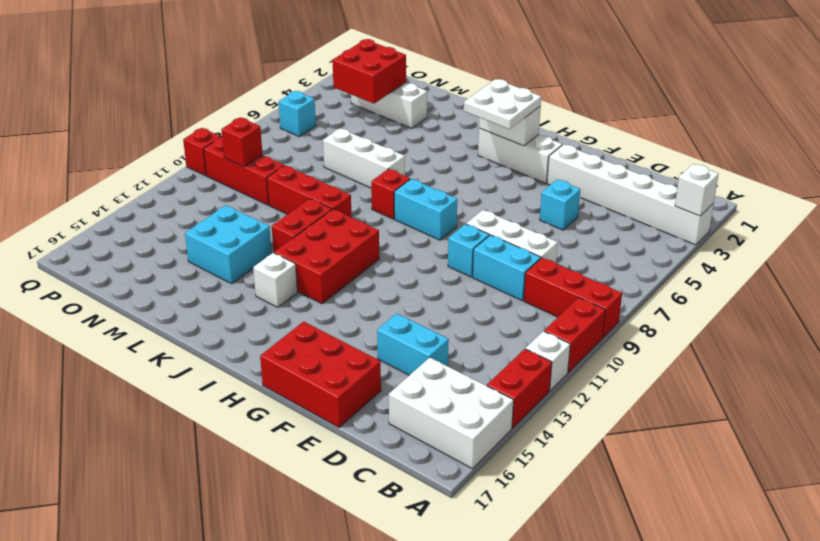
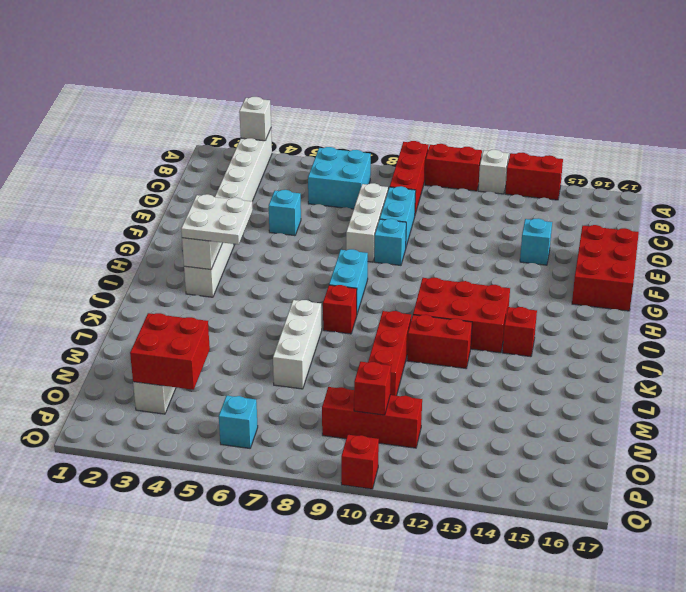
white brick A15:C16 level 1 -> none
cyan brick D14:E14 level 1 -> cyan brick E14 level 1
white brick J14 level 1 -> red brick J14 level 1
cyan brick L13:M14 level 1 -> cyan brick B6:C7 level 1
red brick N10:P10 level 1 -> red brick O9:O11 level 1

